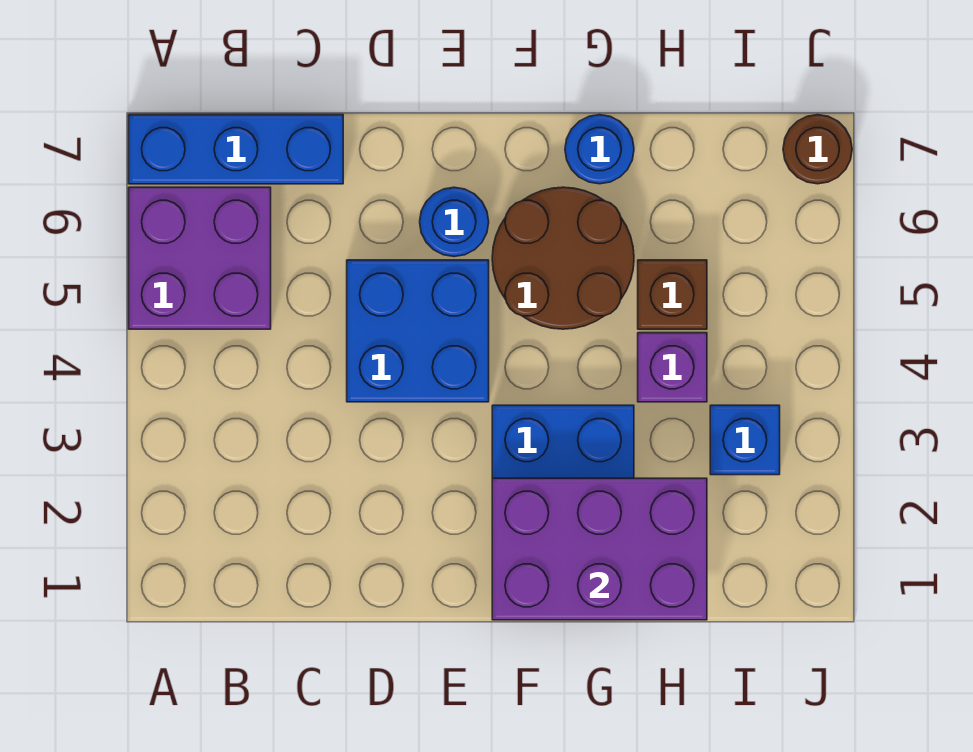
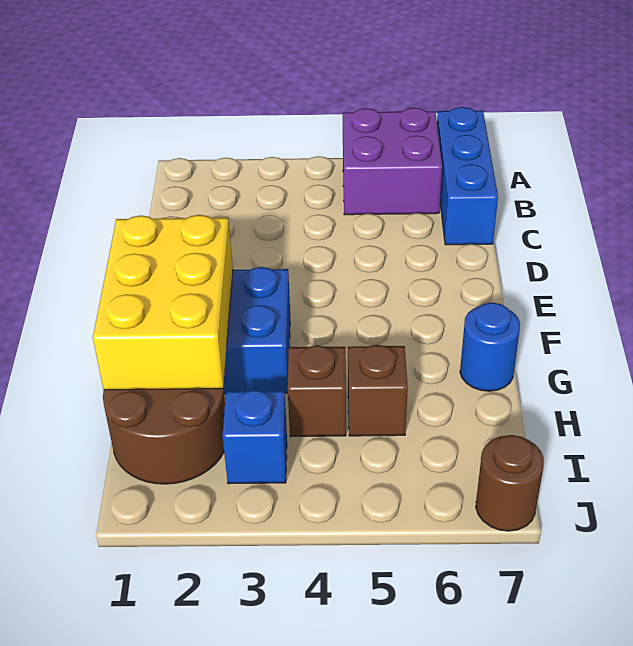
blue brick D4:E5 level 1 -> none
blue round brick E6 level 1 -> none
purple brick F1:H2 level 2 -> yellow brick F1:H2 level 2
brown round brick F5:G6 level 1 -> brown round brick H1:I2 level 1
purple brick H4 level 1 -> brown brick H4 level 1

